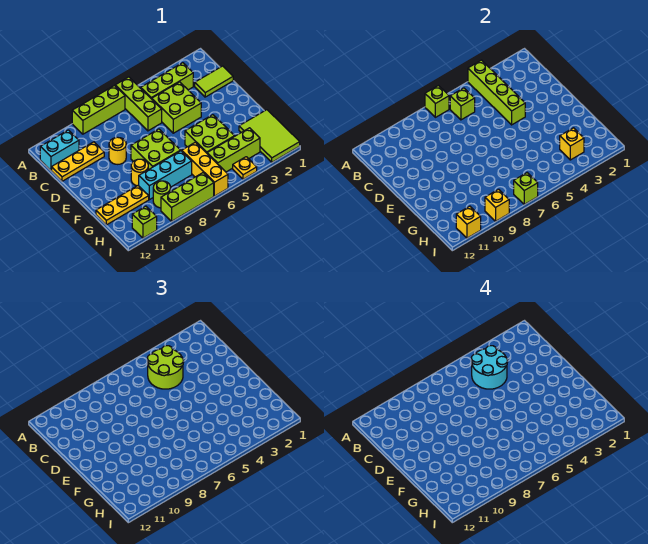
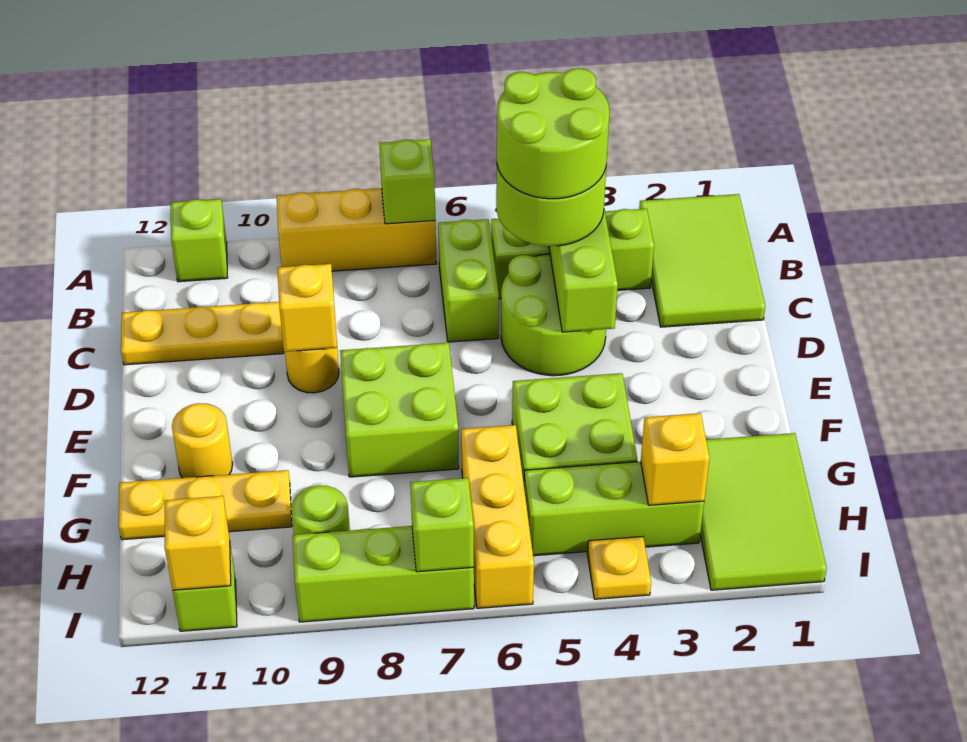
lime brick A6:C6 level 1 -> lime brick B6:C6 level 1
lime brick A7:A9 level 1 -> yellow brick A7:A9 level 1
cyan round brick B4:C5 level 4 -> lime round brick B4:C5 level 4
lime brick B6 level 2 -> lime brick A11 level 1
cyan brick B11:B12 level 1 -> none
lime tile C1:C2 level 1 -> lime tile A1:C2 level 1
lime brick C4:D5 level 1 -> lime round brick C4:D5 level 1
yellow round brick F9 level 1 -> yellow round brick F11 level 1
cyan brick G7:G9 level 1 -> none
yellow brick I9 level 2 -> yellow brick D9 level 2

